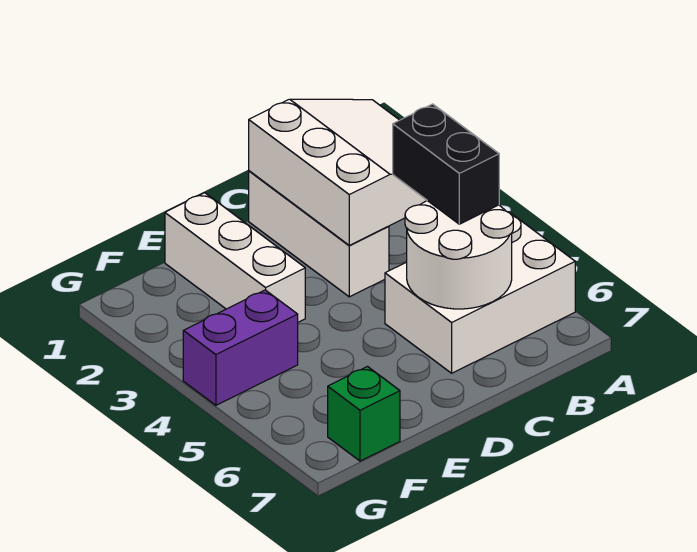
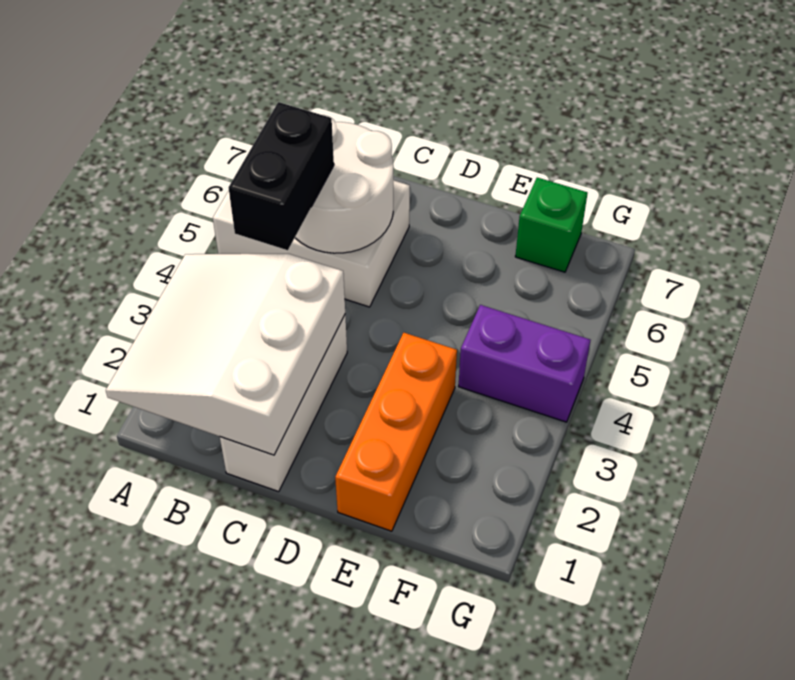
white brick E1:E3 level 1 -> orange brick E1:E3 level 1

